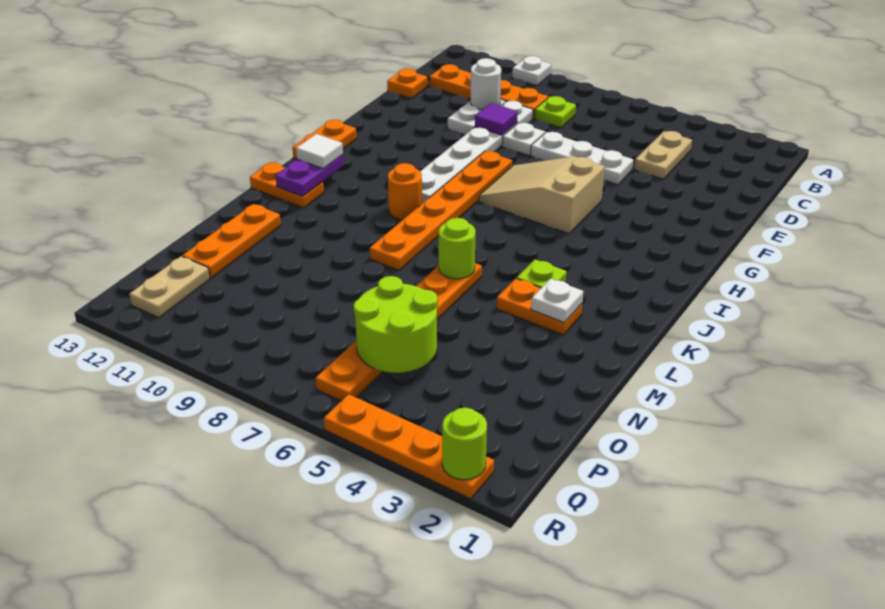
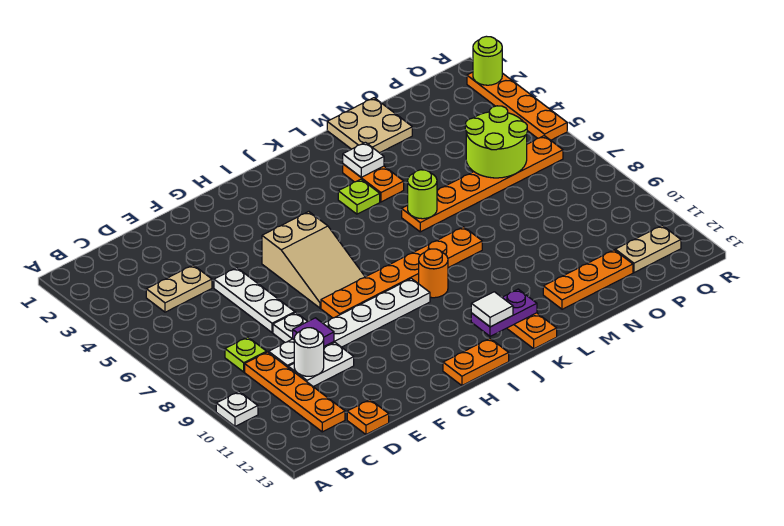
none -> tan plate M1:N2 level 1

